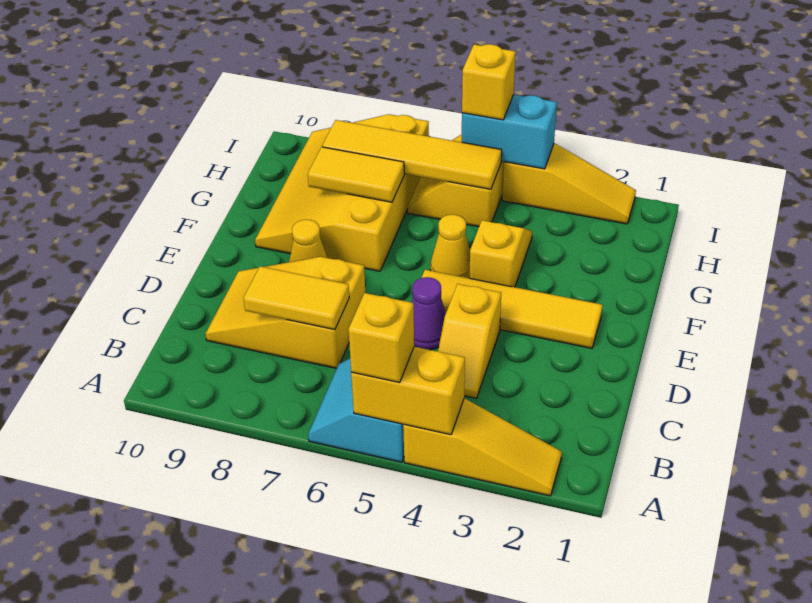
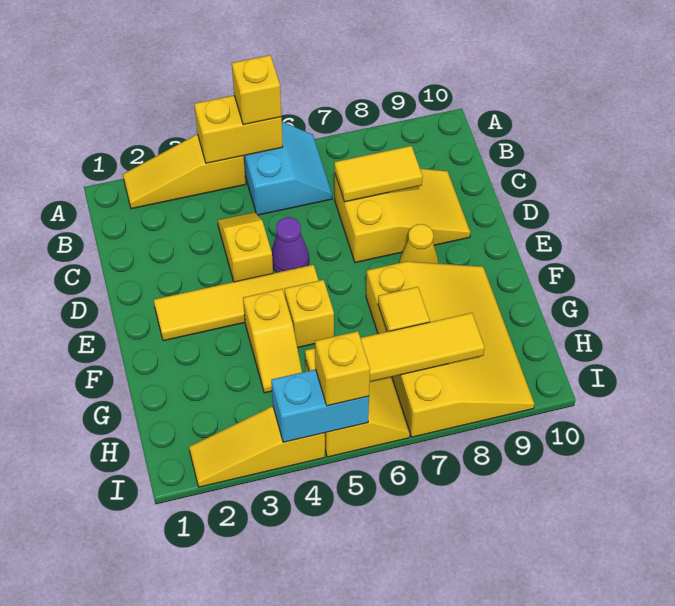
yellow cone F5 level 1 -> yellow brick F5 level 1
yellow tile G7:G8 level 2 -> yellow tile G7 level 2

